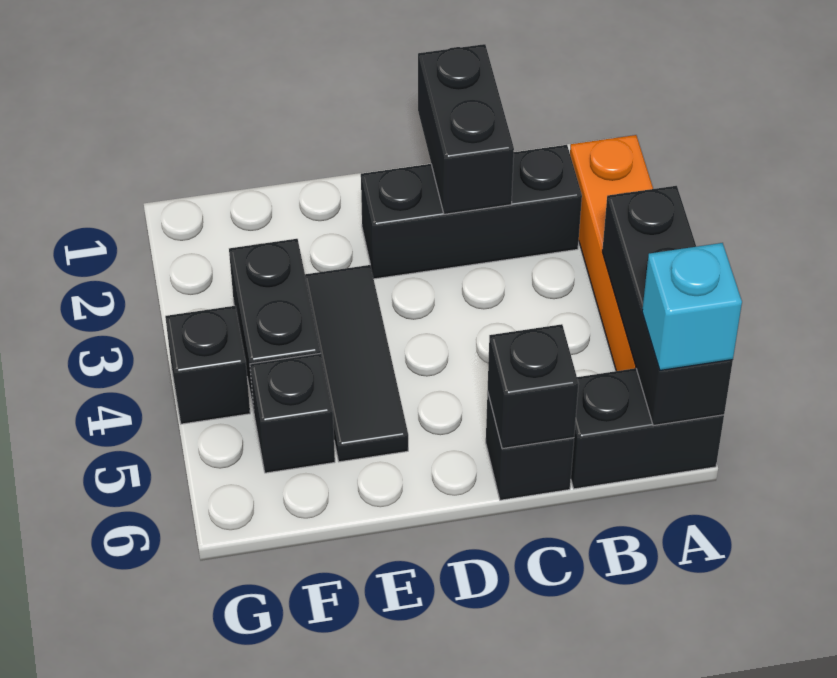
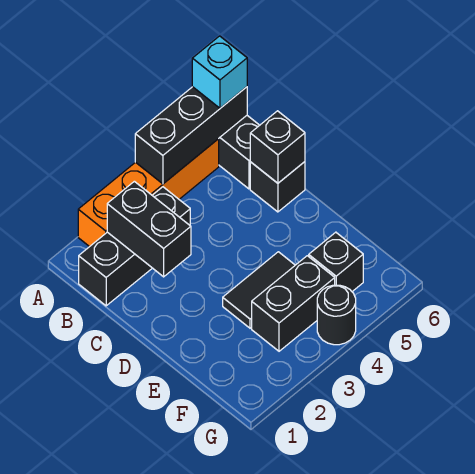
black brick B2:D2 level 1 -> black brick B1:B3 level 1
black brick C1:C2 level 2 -> black brick B2:C2 level 2
black tile E3:E5 level 1 -> black tile E3:E4 level 1
black brick G4 level 1 -> black round brick G4 level 1

